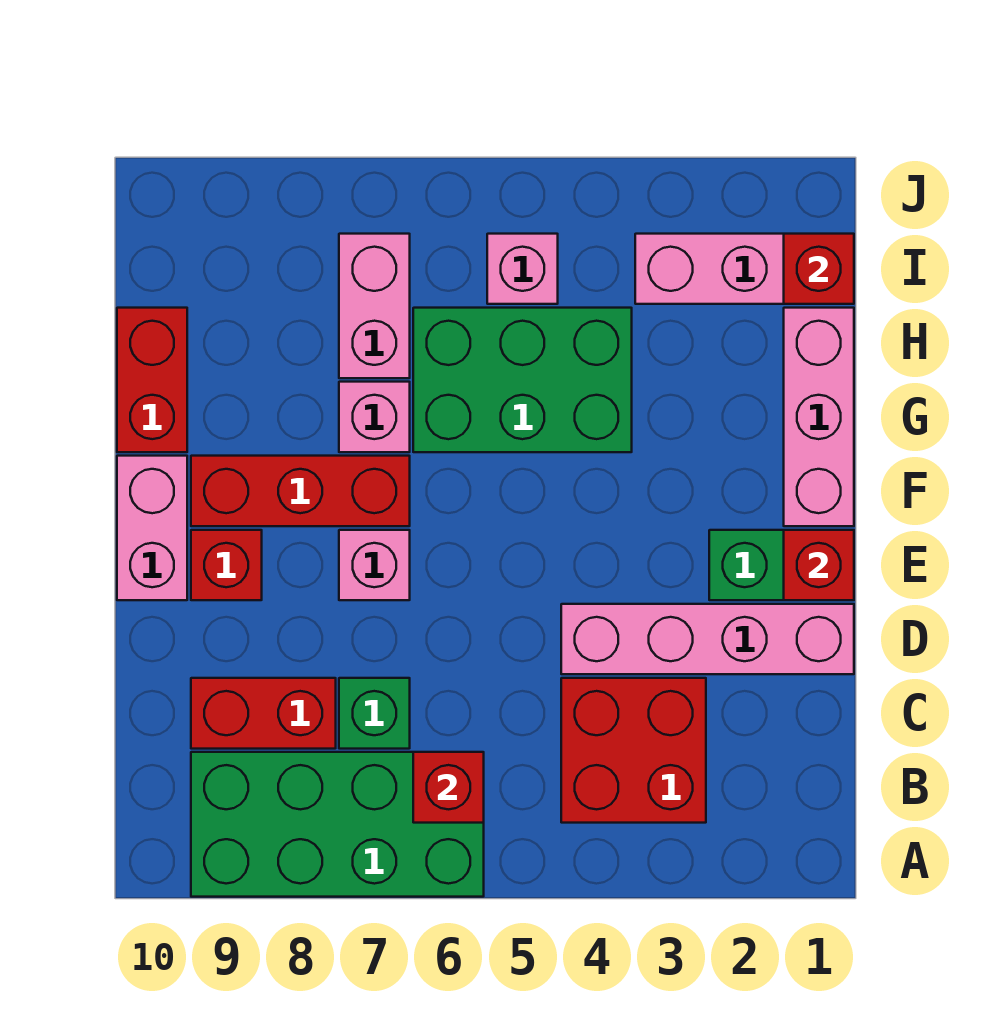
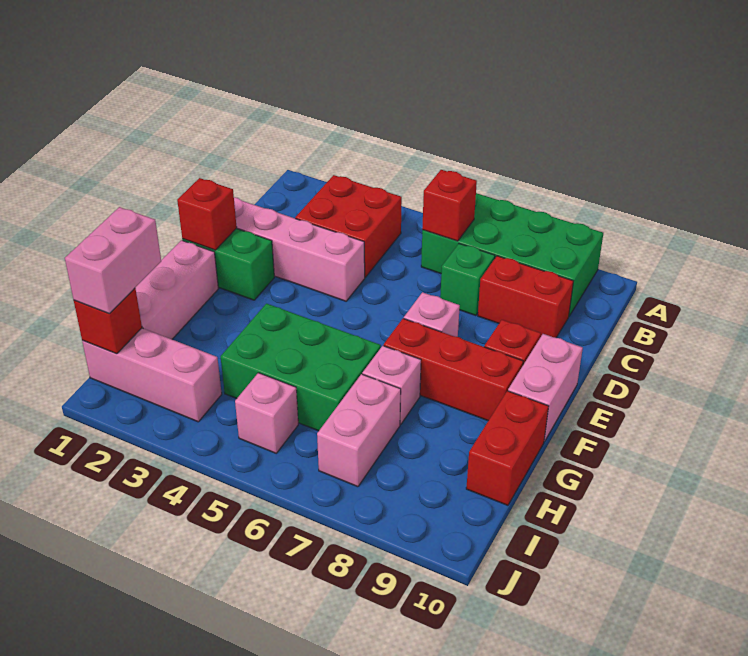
none -> pink brick H1:I1 level 3

